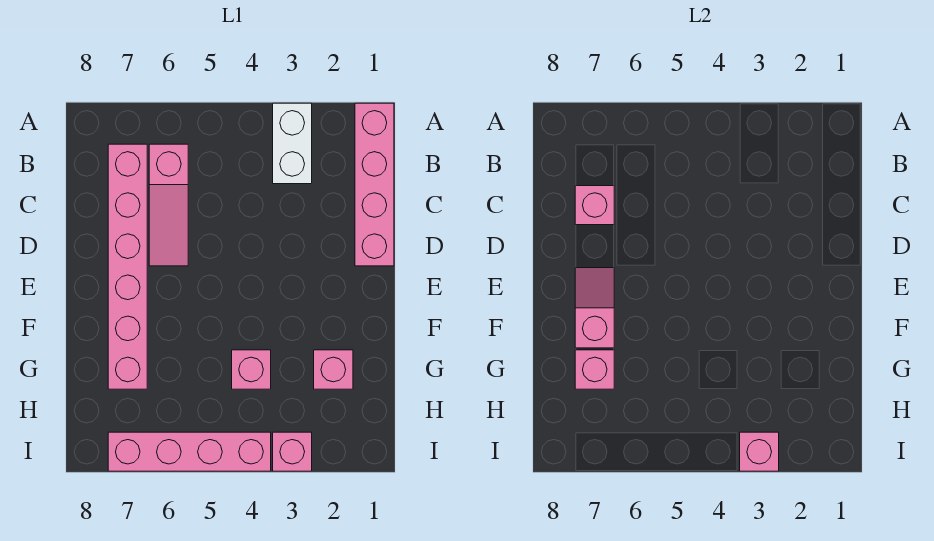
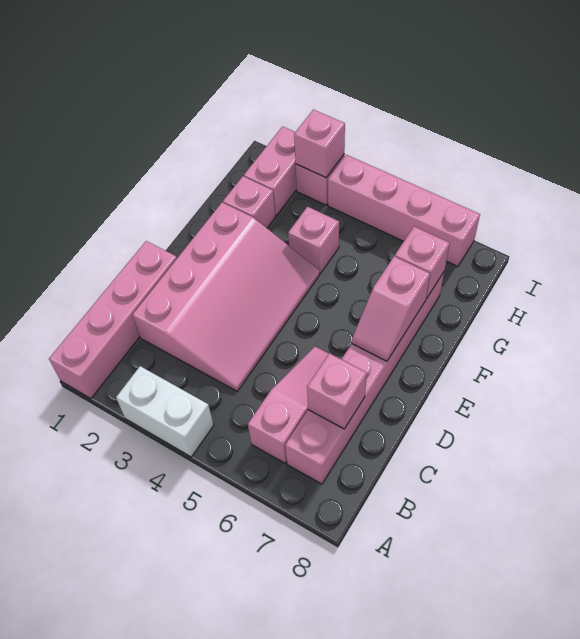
white brick A3:B3 level 1 -> white brick A3:A4 level 1
none -> pink slope C2:F4 level 1 top 2
none -> pink brick H2:I2 level 1

